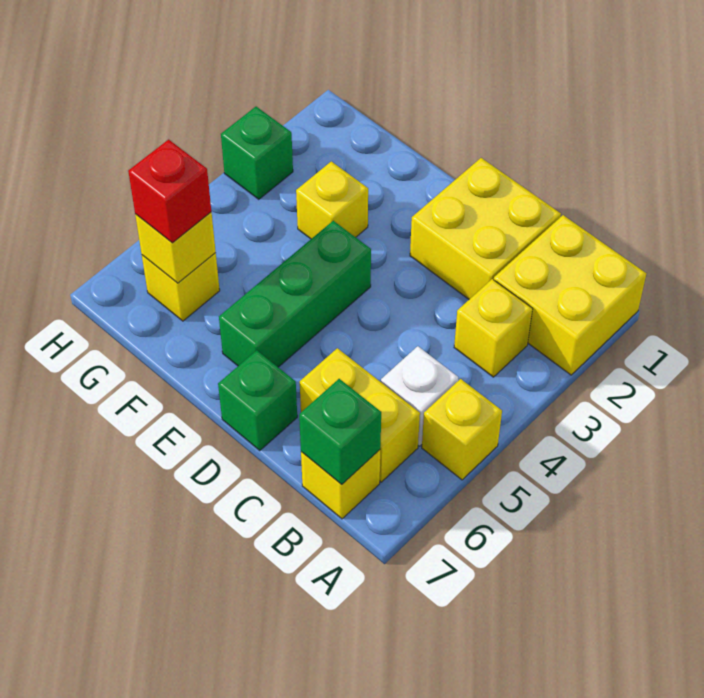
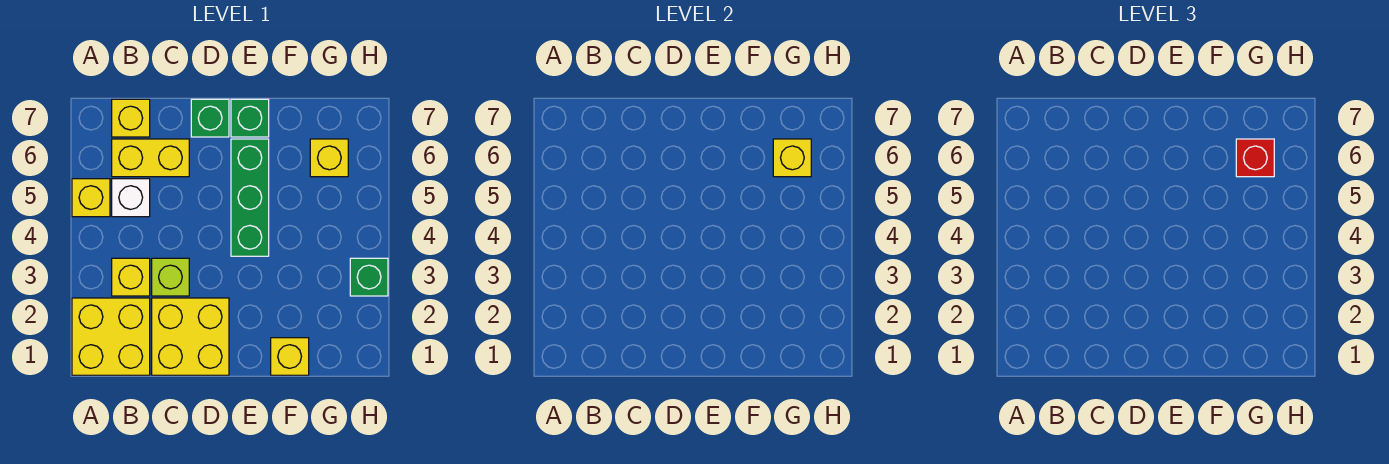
green brick B7 level 2 -> green brick E7 level 1
none -> lime brick C3 level 1
yellow brick F3 level 1 -> yellow brick F1 level 1

